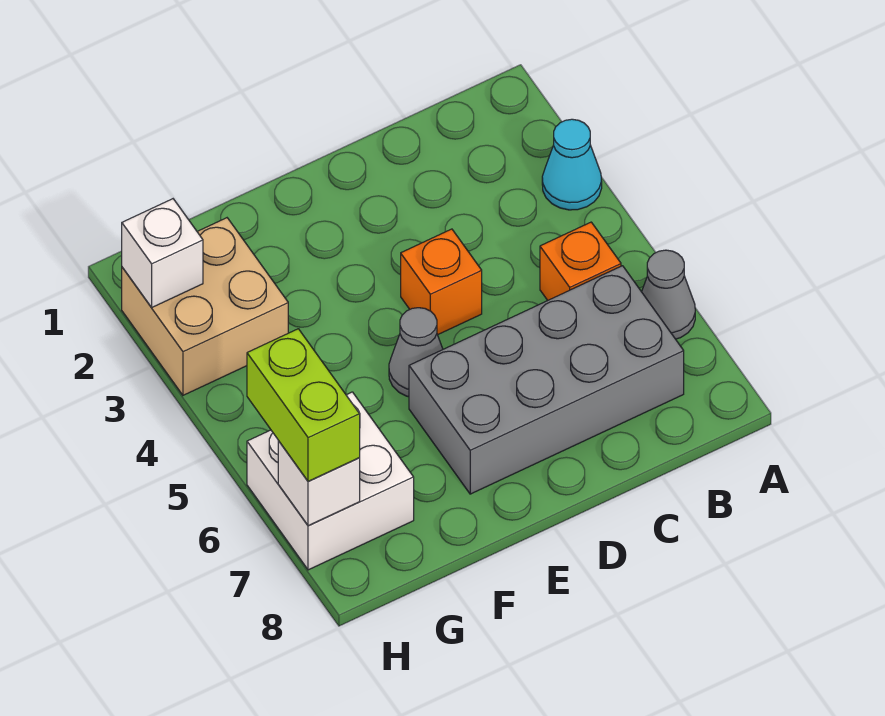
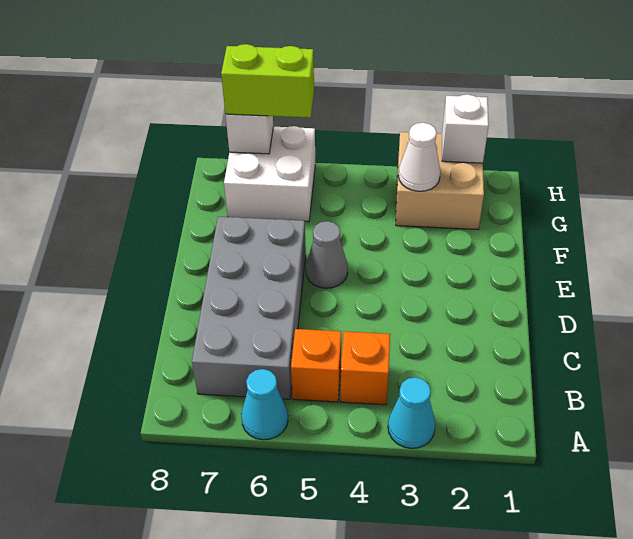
grey cone A6 level 1 -> cyan cone A6 level 1
orange brick D4 level 1 -> orange brick B4 level 1
none -> white cone G3 level 2

